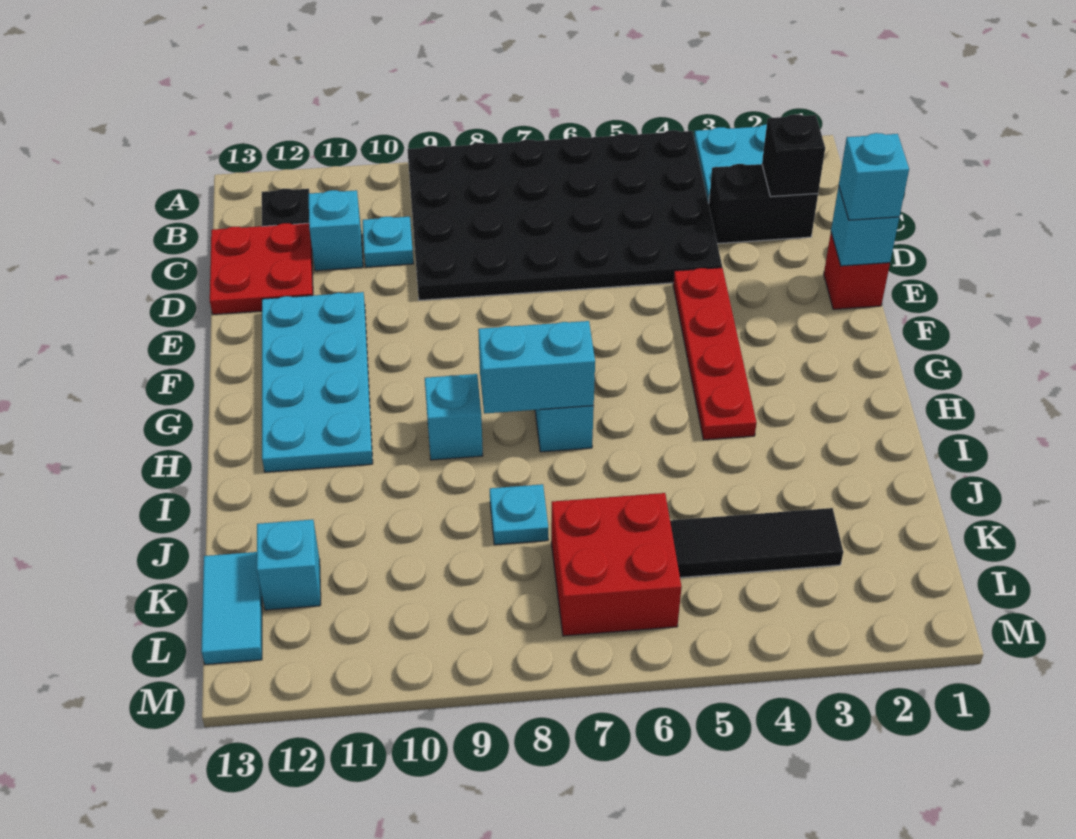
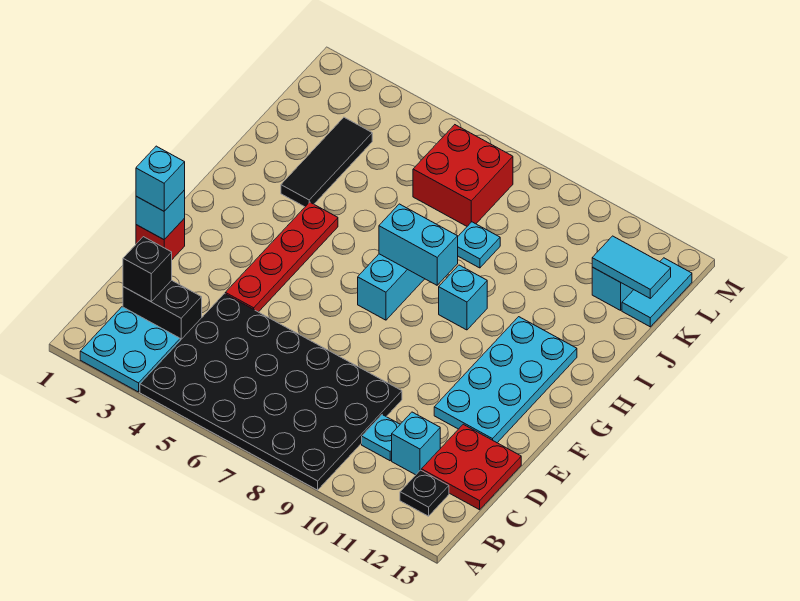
black tile K3:K5 level 1 -> black tile I3:K3 level 1
none -> cyan tile K12:K13 level 2

